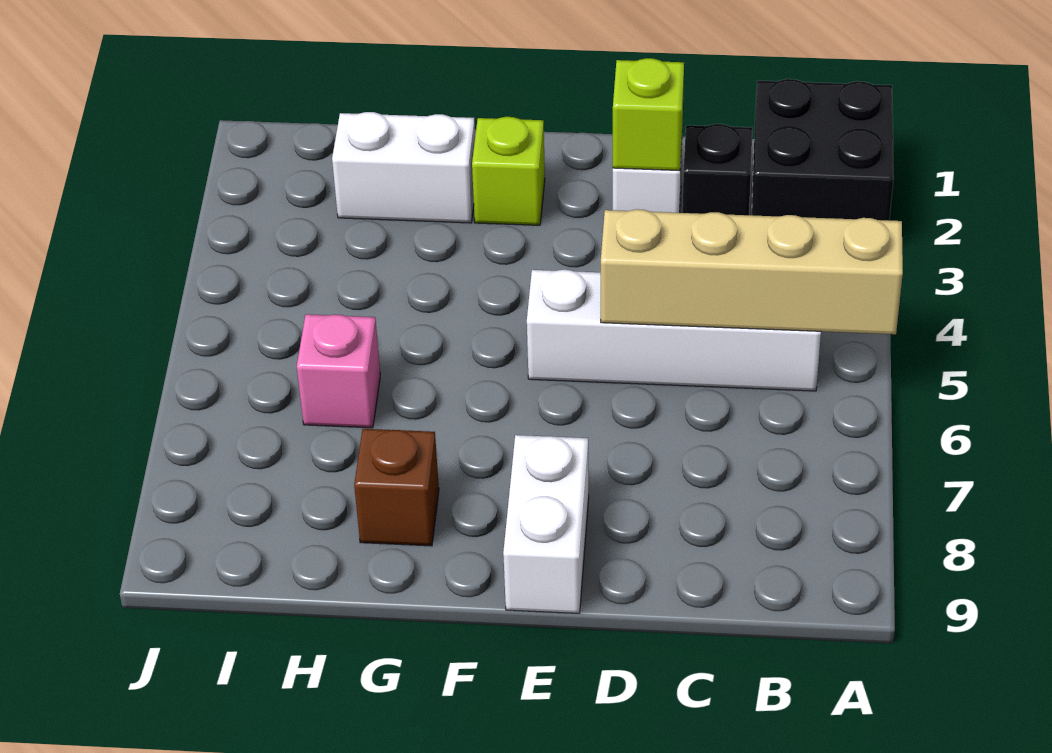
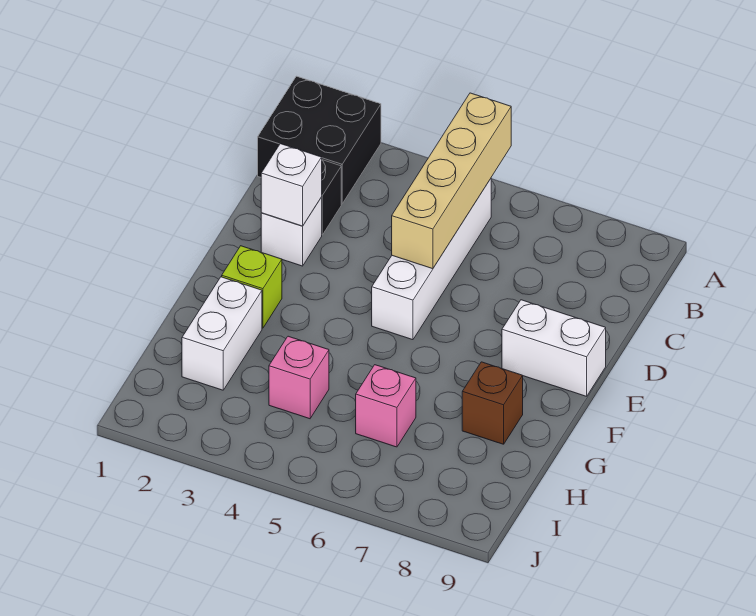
lime brick D2 level 2 -> white brick D2 level 2
none -> pink brick H4 level 1

